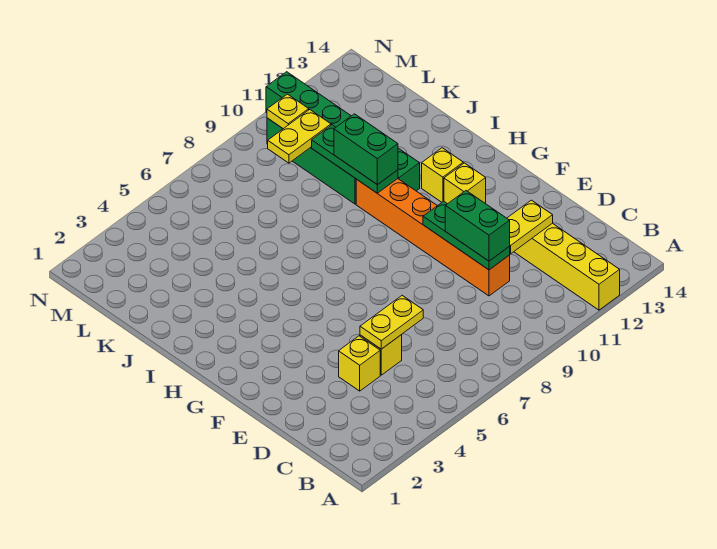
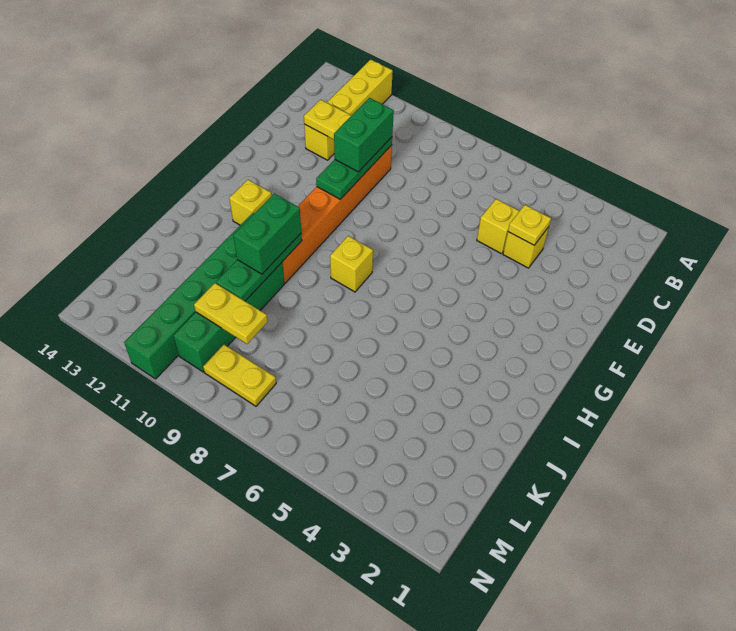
yellow plate D5:D6 level 2 -> yellow plate M8:M9 level 1
yellow brick G12 level 1 -> yellow brick H8 level 1
yellow plate M10 level 2 -> yellow plate D4 level 2

